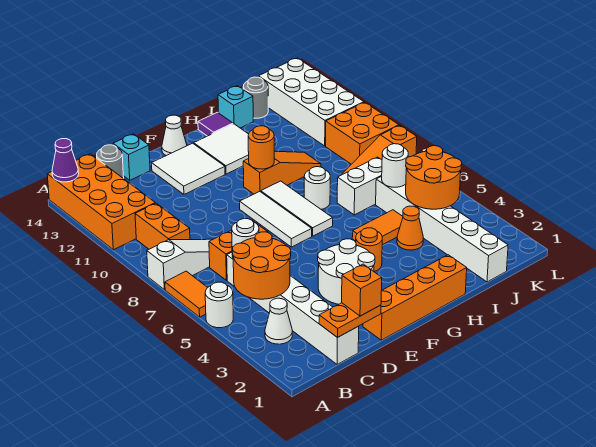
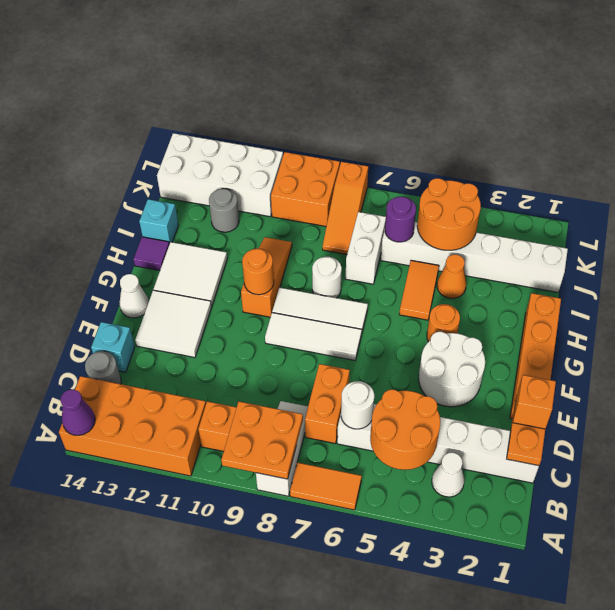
white round brick A5 level 1 -> none
none -> orange plate A8:B9 level 2
white round brick J6 level 2 -> purple round brick J6 level 2
grey round brick J14 level 1 -> grey round brick J12 level 1

